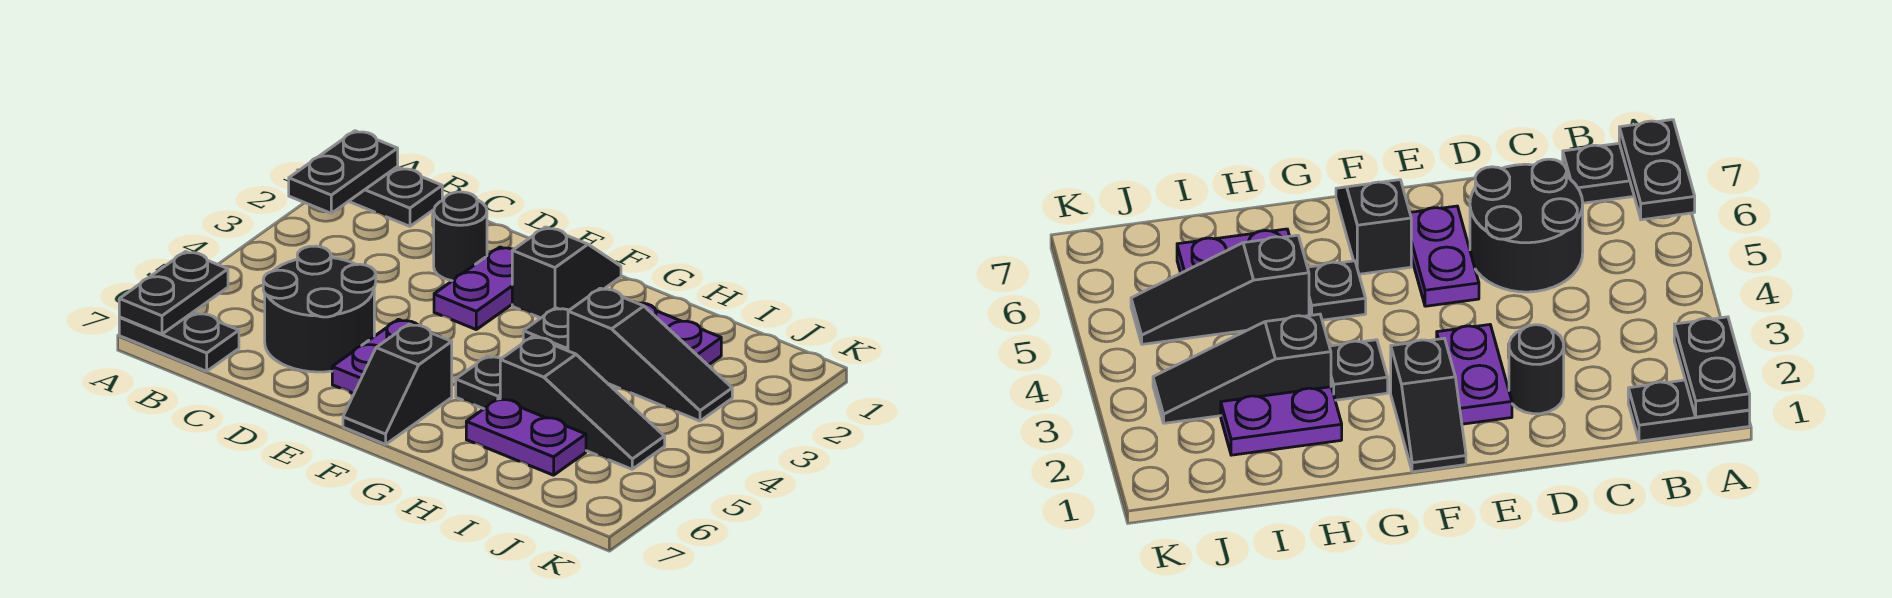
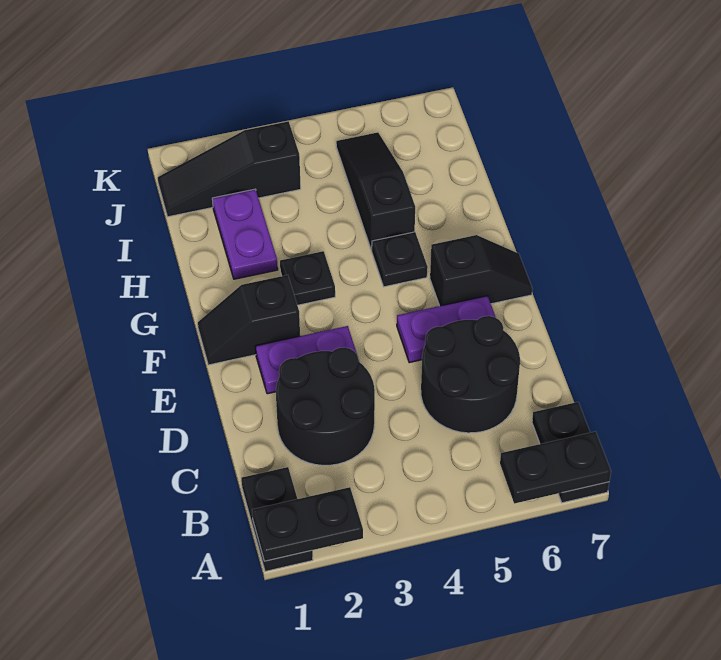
black round brick D2 level 1 -> black round brick C2:D3 level 1
black slope H3:J3 level 1 top H -> black slope J1:J3 level 1 top 3
purple plate H6:I6 level 1 -> none

